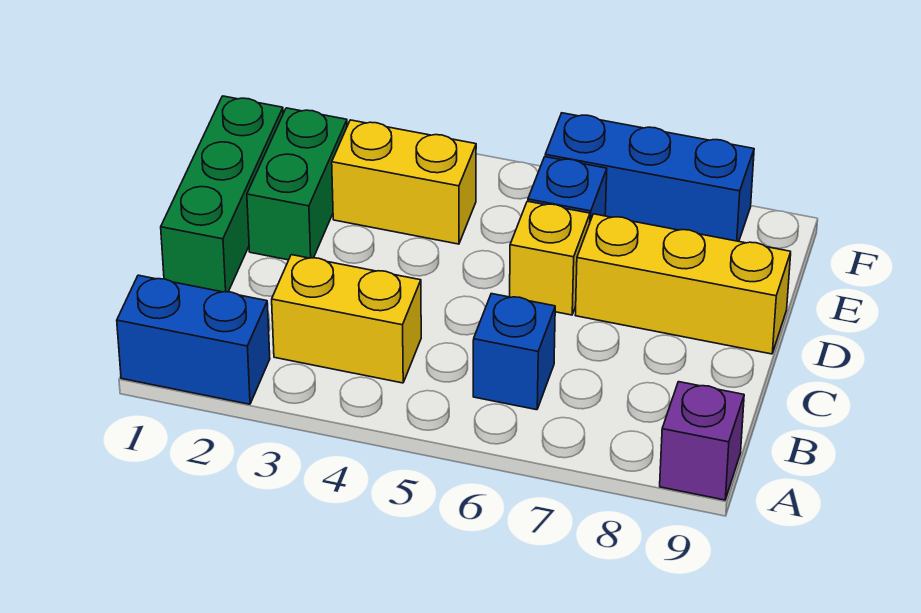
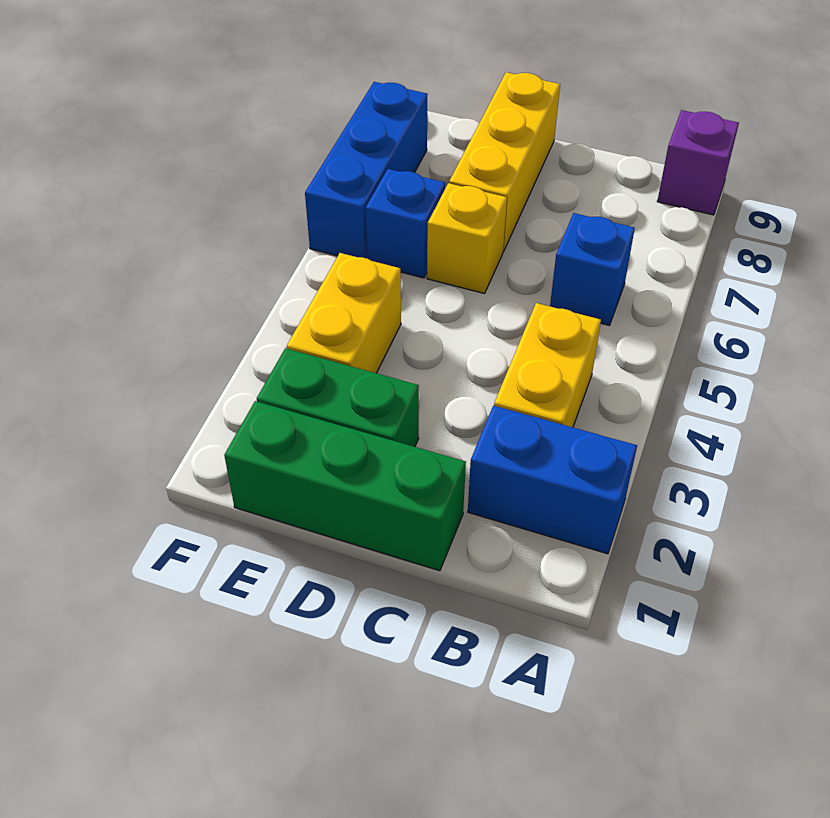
blue brick A1:A2 level 1 -> blue brick A2:B2 level 1

